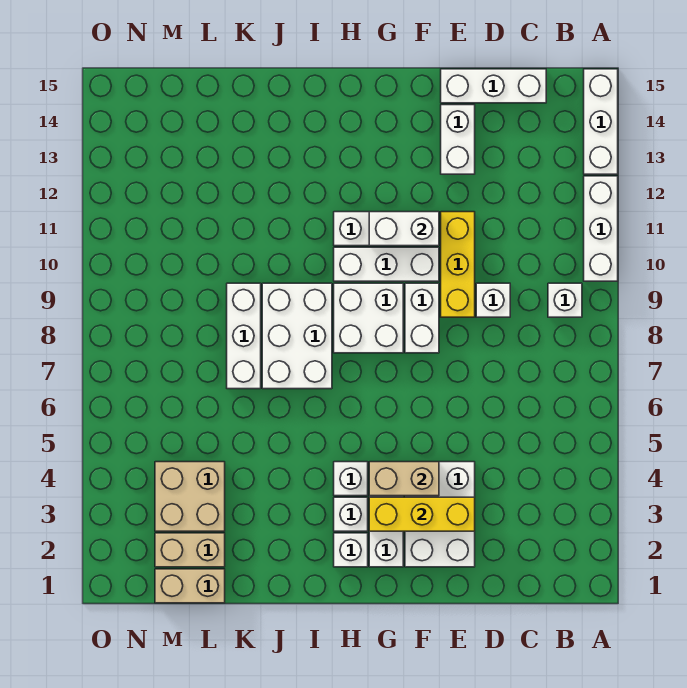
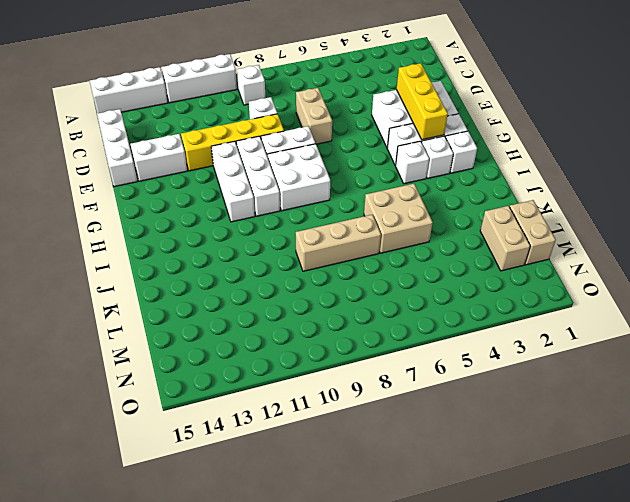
yellow brick E9:E11 level 1 -> yellow brick E9:E12 level 1
tan brick F4:G4 level 2 -> tan brick D7:E7 level 1
white brick F11:G11 level 2 -> none
white brick I7:J9 level 1 -> none
white brick K7:K9 level 1 -> tan brick K7:K9 level 1
tan brick L3:M4 level 1 -> tan brick J5:K6 level 1

